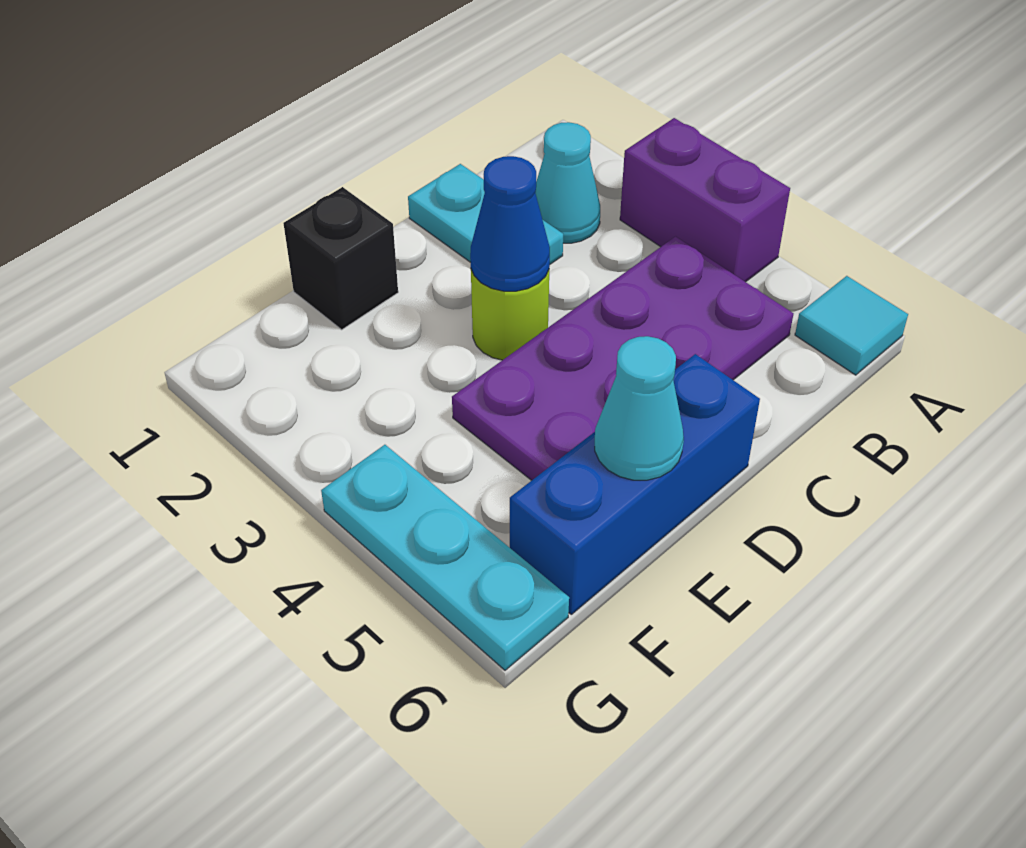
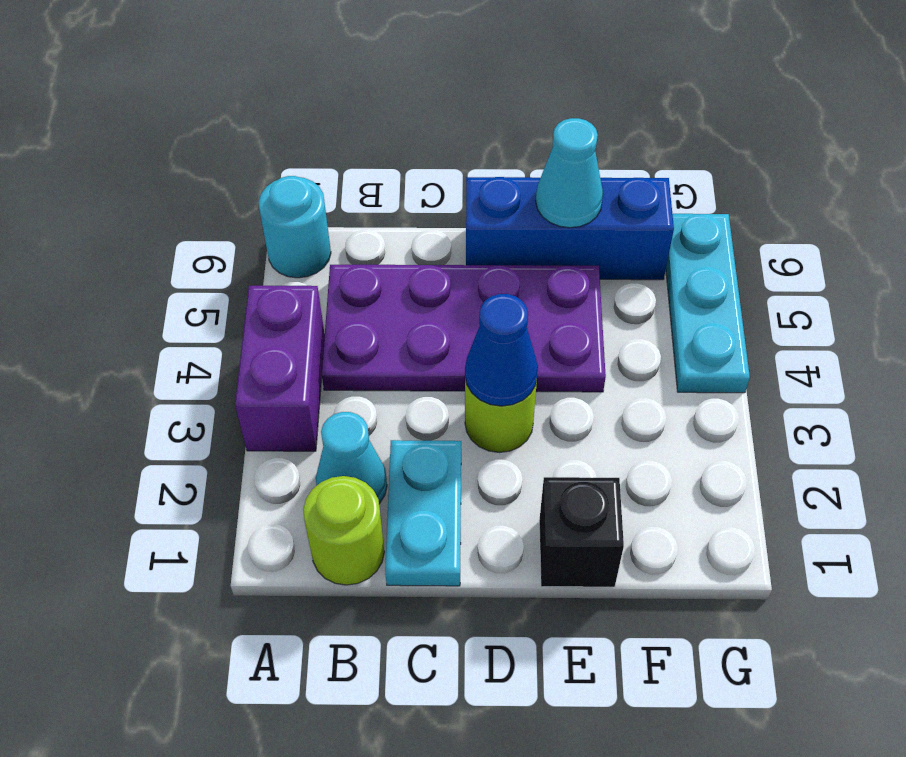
cyan tile A6 level 1 -> cyan round brick A6 level 1
none -> lime round brick B1 level 1

